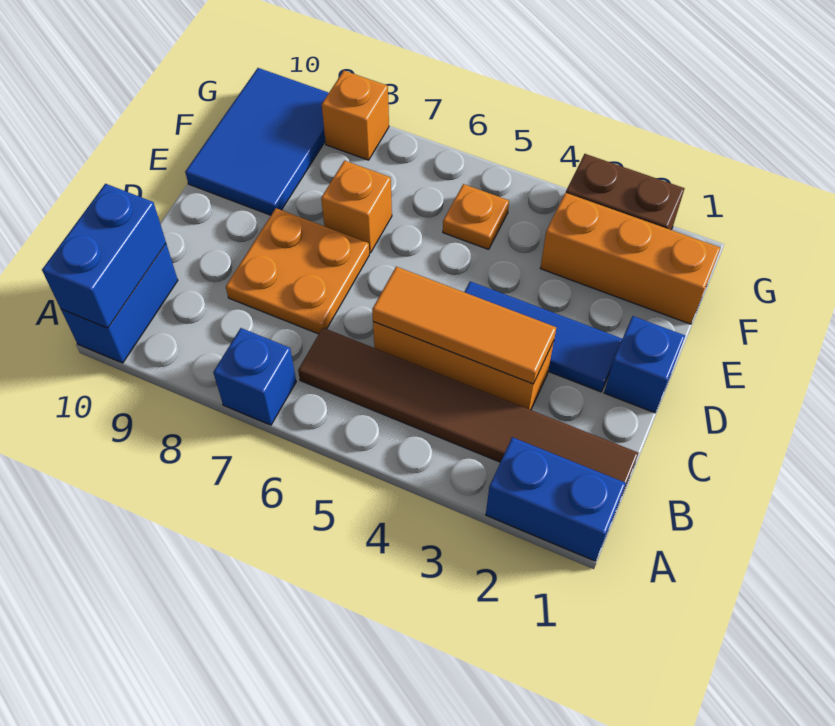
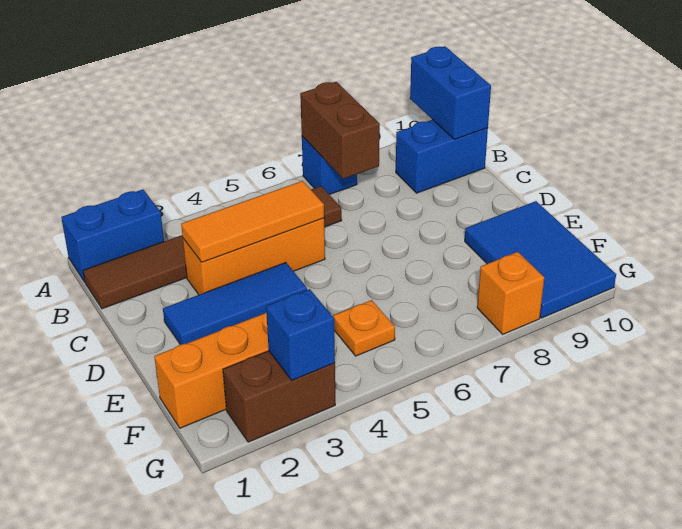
none -> brown brick A7:B7 level 2
blue brick A10:B10 level 1 -> blue brick B9:B10 level 1
orange plate C7:D8 level 1 -> none
blue brick D1 level 1 -> blue brick G3 level 2
orange brick E7 level 1 -> none

